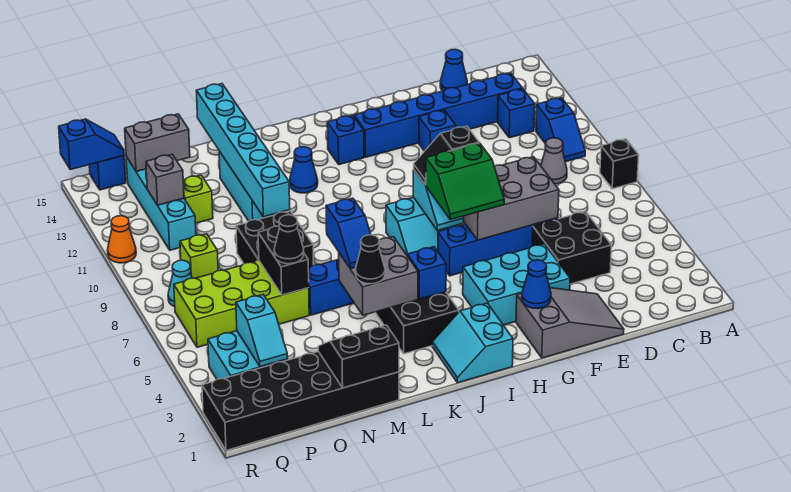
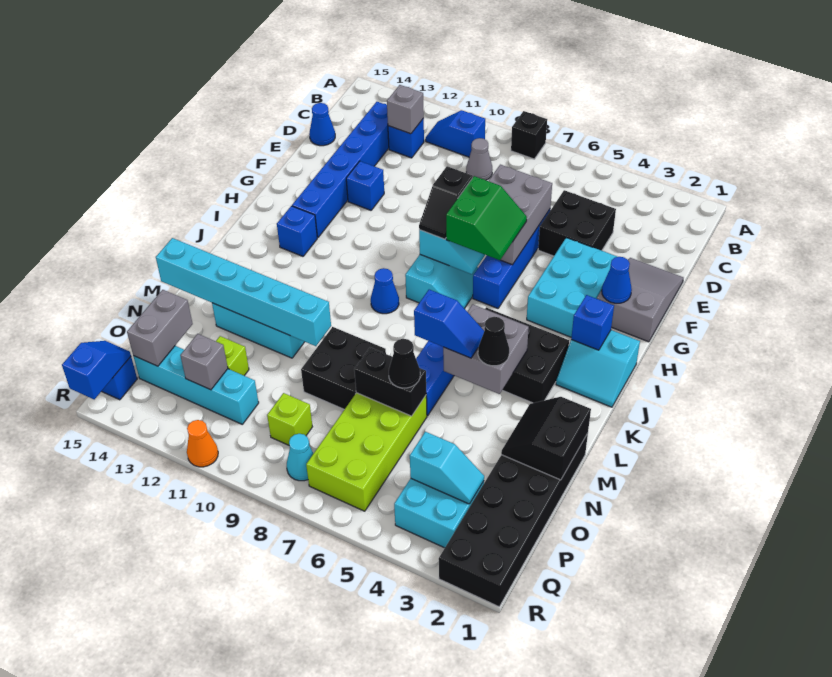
blue slope B10:B11 level 1 top 11 -> blue slope B10:B11 level 1 top 10
none -> grey brick C12 level 2
blue brick J4 level 2 -> blue brick I2 level 2
blue cone K12 level 1 -> blue cone J9 level 1

